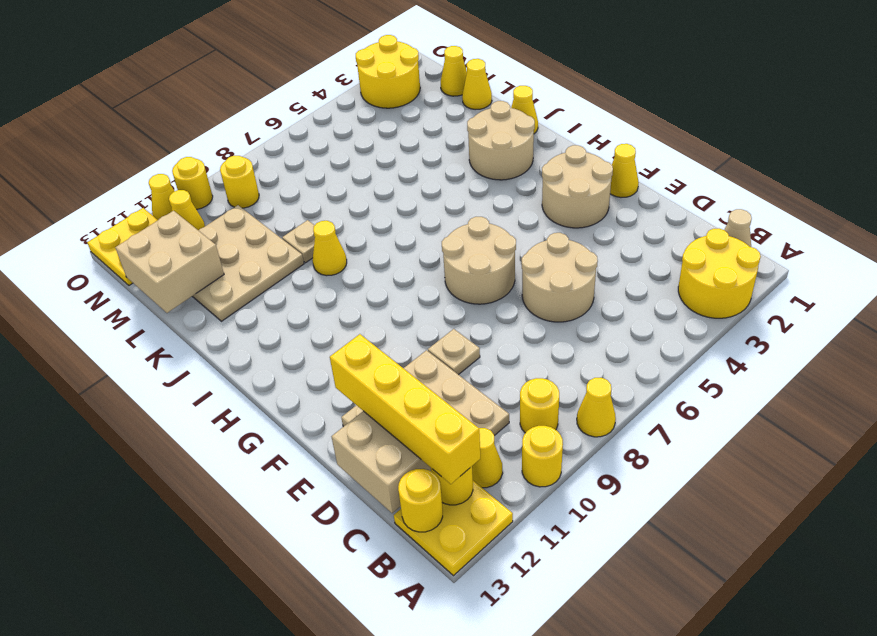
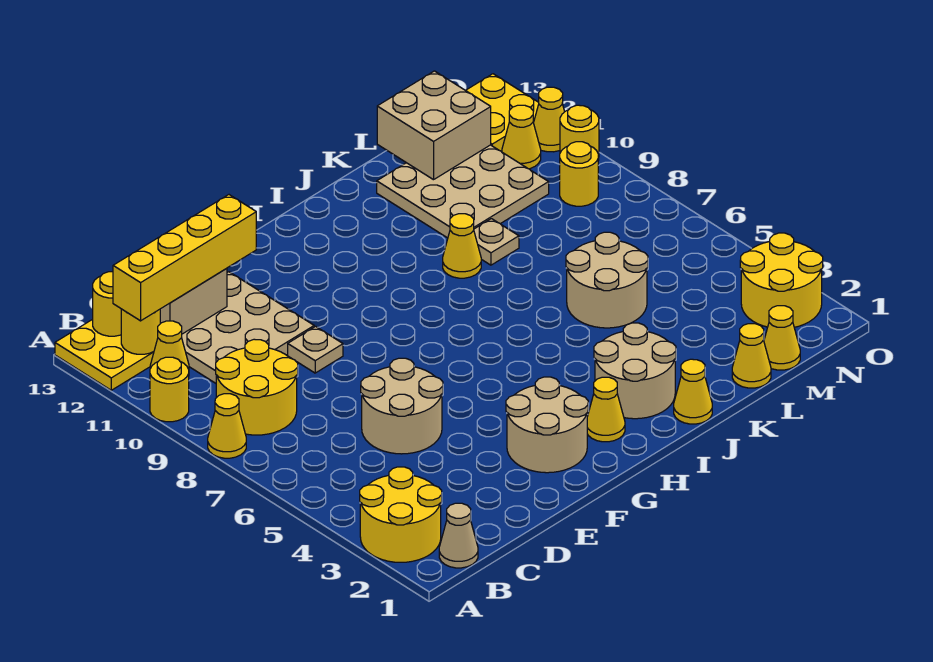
yellow round brick B9 level 1 -> yellow round brick B8:C9 level 1
yellow cone F1 level 1 -> yellow cone H2 level 1
tan round brick F6:G7 level 1 -> tan round brick K5:L6 level 1

